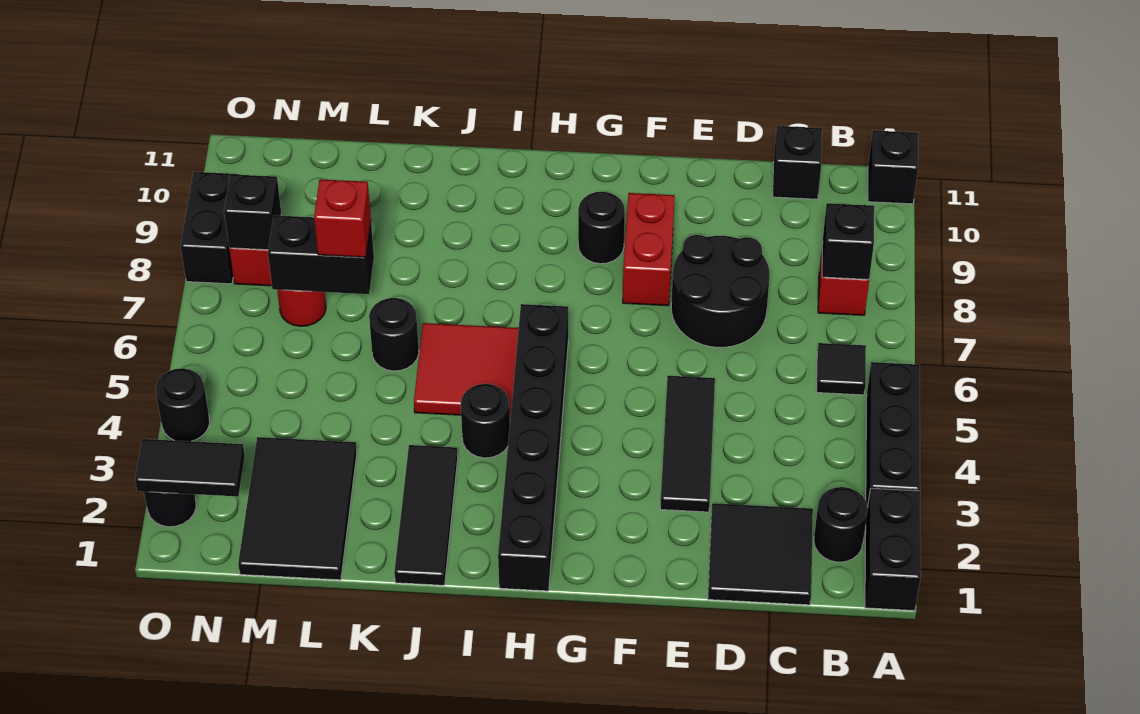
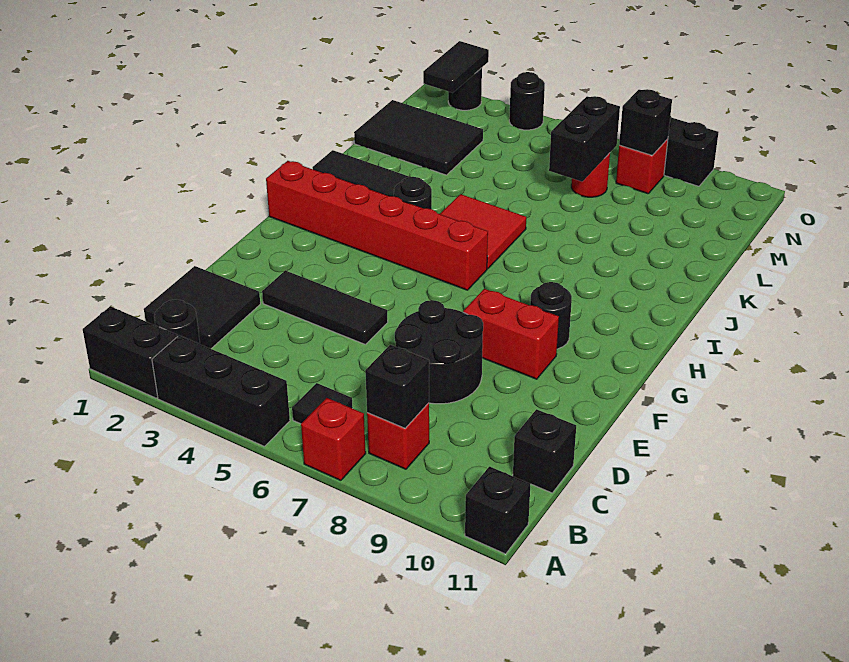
black brick H1:H6 level 1 -> red brick H1:H6 level 1
black round brick K6 level 1 -> none
red brick L7 level 3 -> red brick A7 level 1

